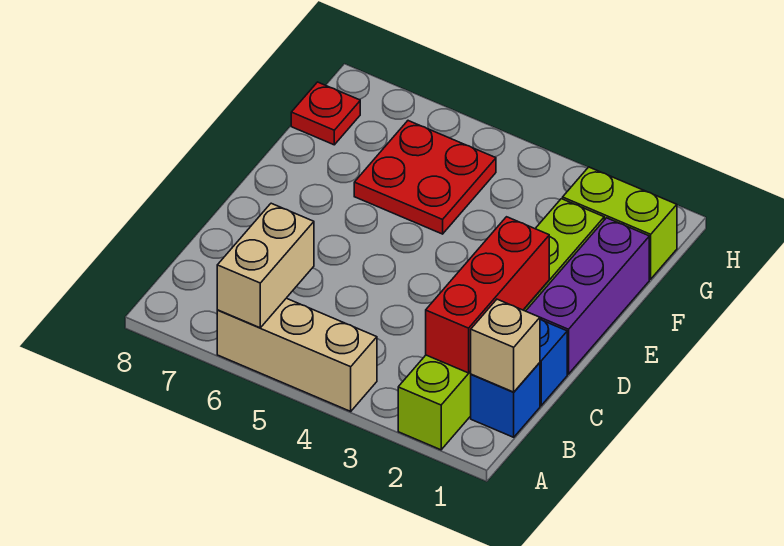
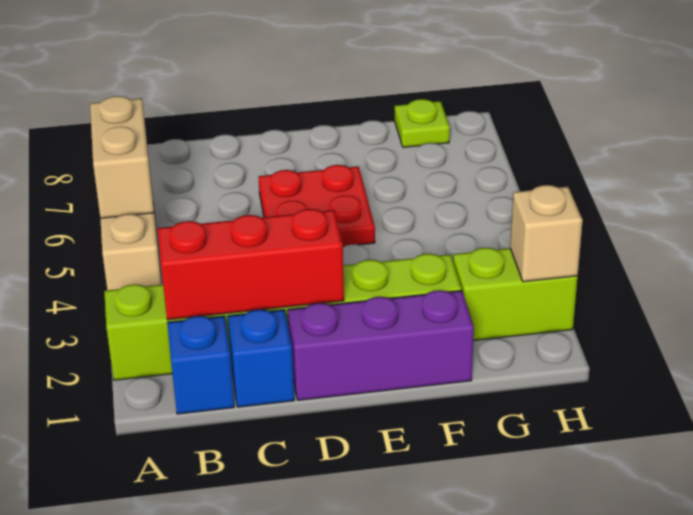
tan brick A6:B6 level 2 -> tan brick A5:A6 level 2
tan brick B1 level 2 -> tan brick H2 level 2
red plate F5:G6 level 1 -> red plate D5:E6 level 1
lime brick G1:G2 level 1 -> lime brick G2:H2 level 1
red plate G8 level 1 -> lime plate G8 level 1

